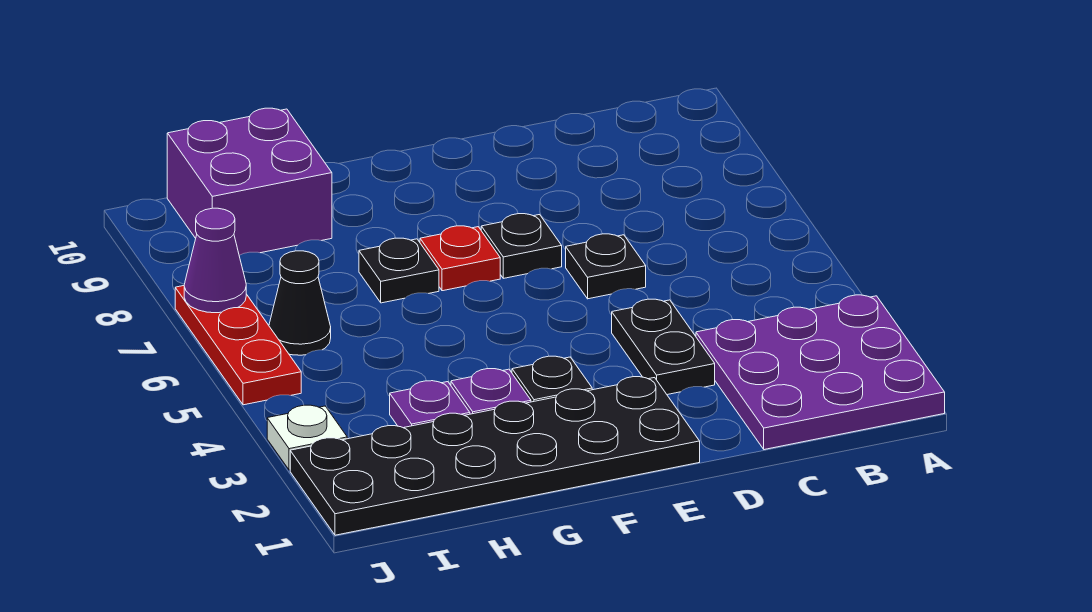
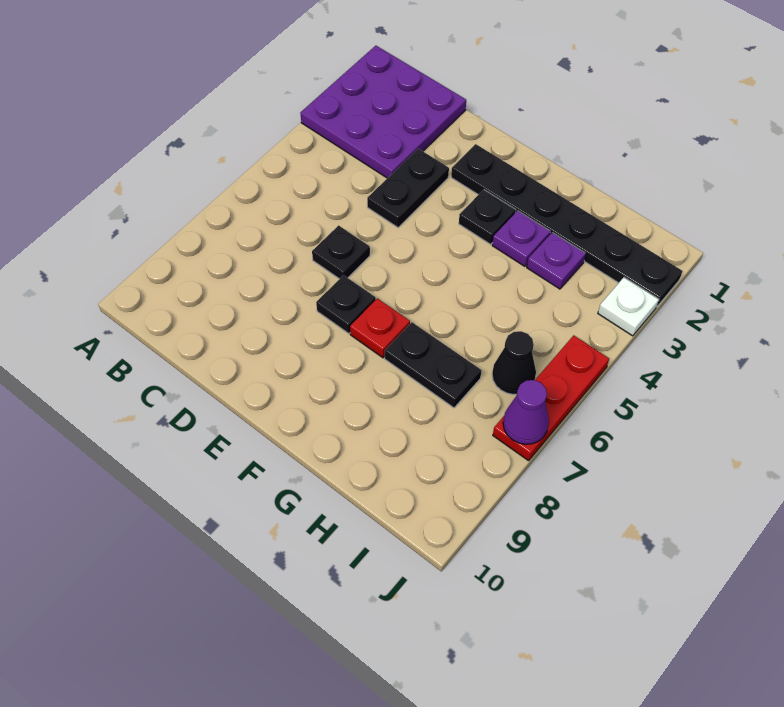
black plate E1:J2 level 1 -> black plate E2:J2 level 1
black plate G7 level 1 -> black plate G7:H7 level 1
purple brick H9:I10 level 1 -> none

